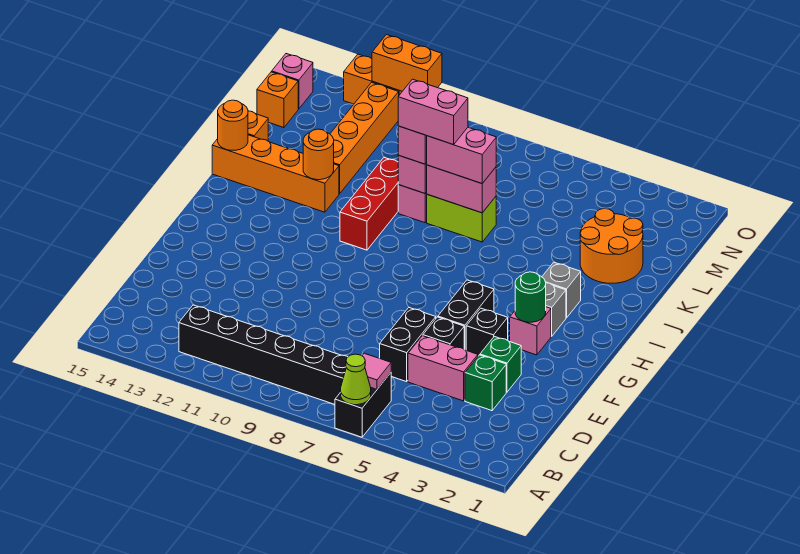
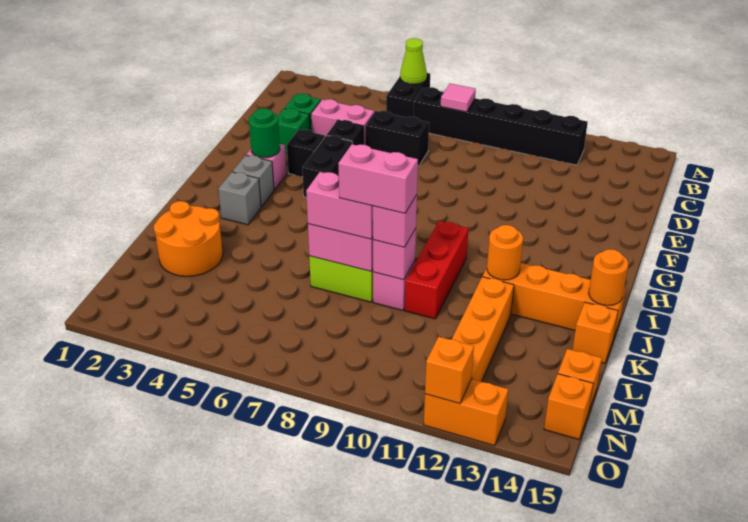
pink tile B6 level 2 -> pink tile B8 level 2
black brick D6:E6 level 1 -> black brick D6:D7 level 1
pink brick N15 level 1 -> orange brick N15 level 1
orange brick O11:O12 level 2 -> orange brick O12 level 2

